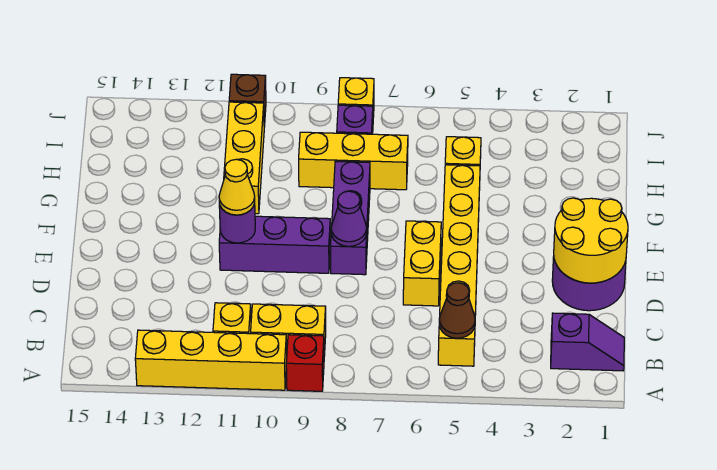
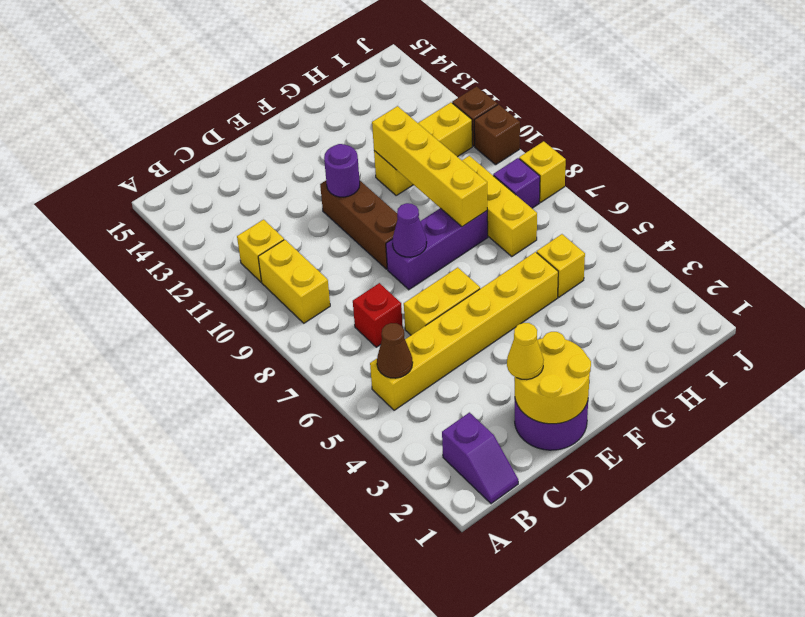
red brick A9 level 1 -> red brick C7 level 1
yellow brick A10:A13 level 1 -> yellow brick G8:G11 level 2
purple brick E9:E11 level 1 -> brown brick E9:E11 level 1
yellow cone E11 level 3 -> yellow cone D2 level 3
none -> brown brick J10 level 1

